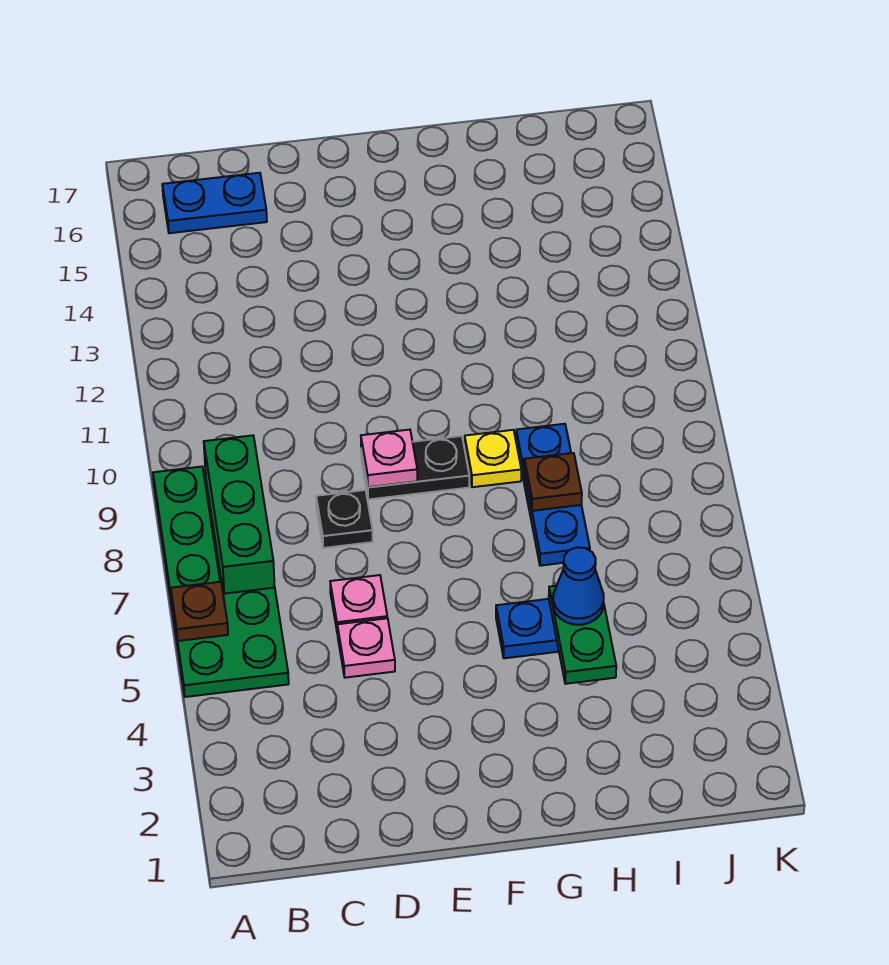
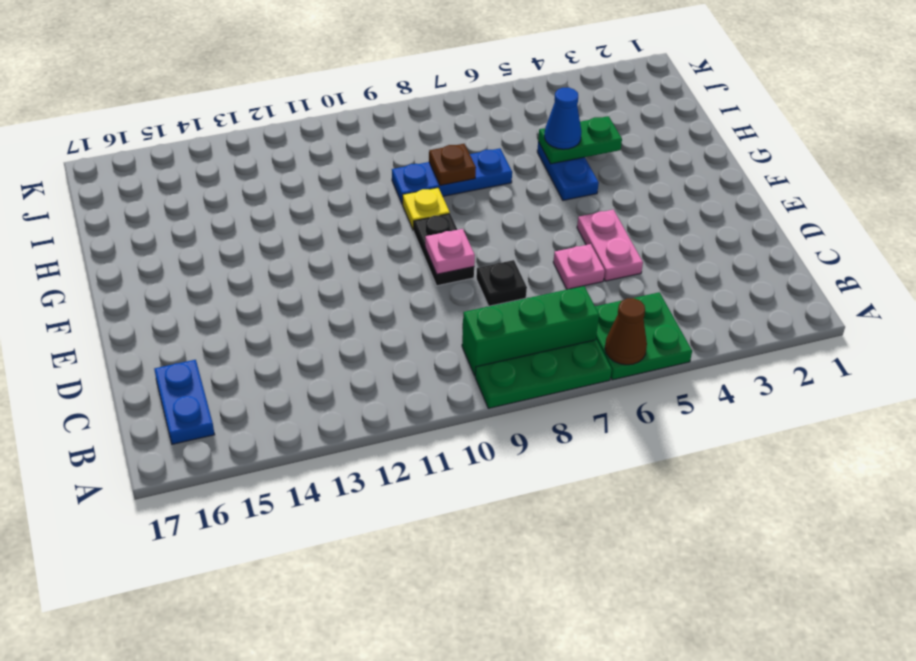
brown plate A6 level 2 -> brown cone A6 level 2
pink plate D5 level 1 -> pink plate D5:E5 level 1

